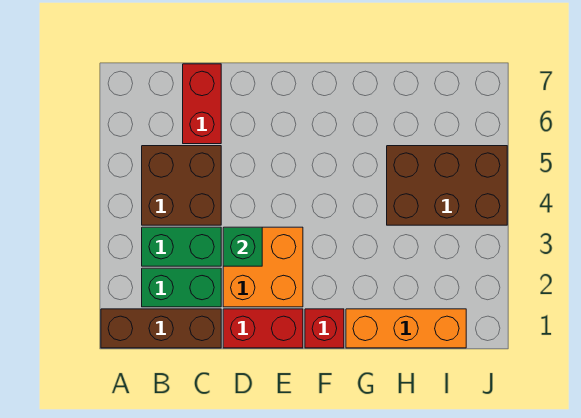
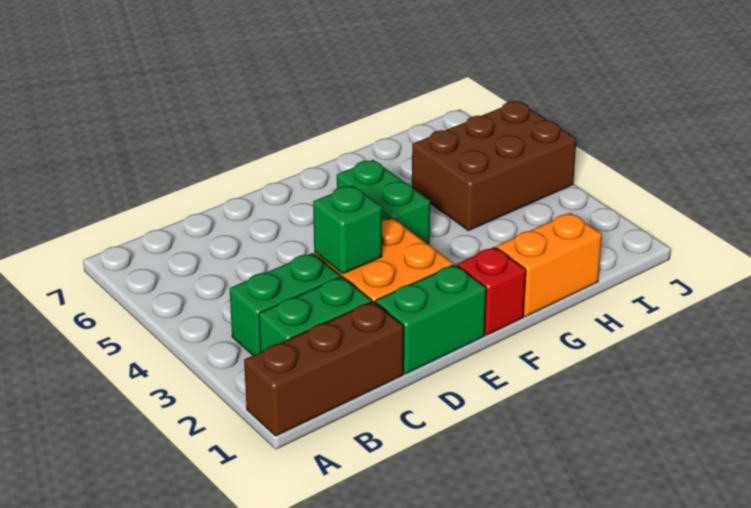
brown brick B4:C5 level 1 -> none
red brick C6:C7 level 1 -> none
red brick D1:E1 level 1 -> green brick D1:E1 level 1
none -> green brick F4:F5 level 1
orange brick G1:I1 level 1 -> orange brick G1:H1 level 1

